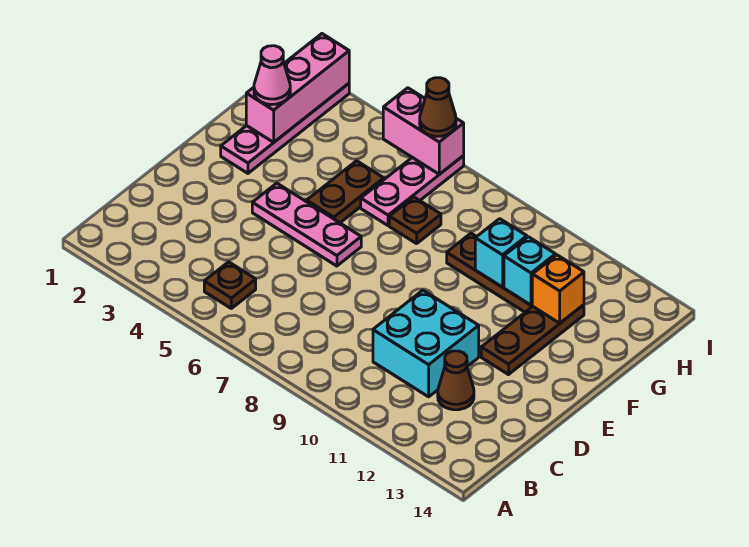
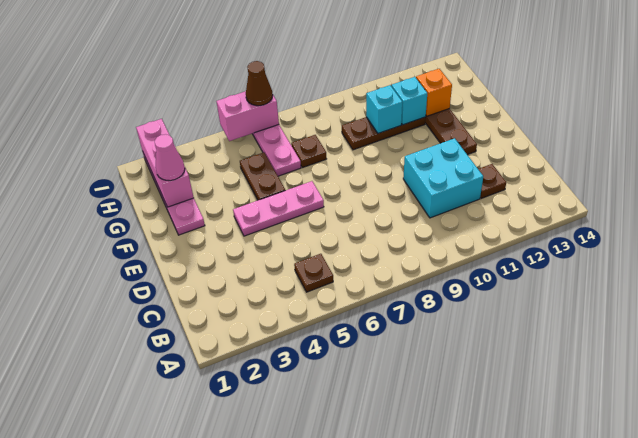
brown cone C12 level 1 -> brown plate C12 level 1

